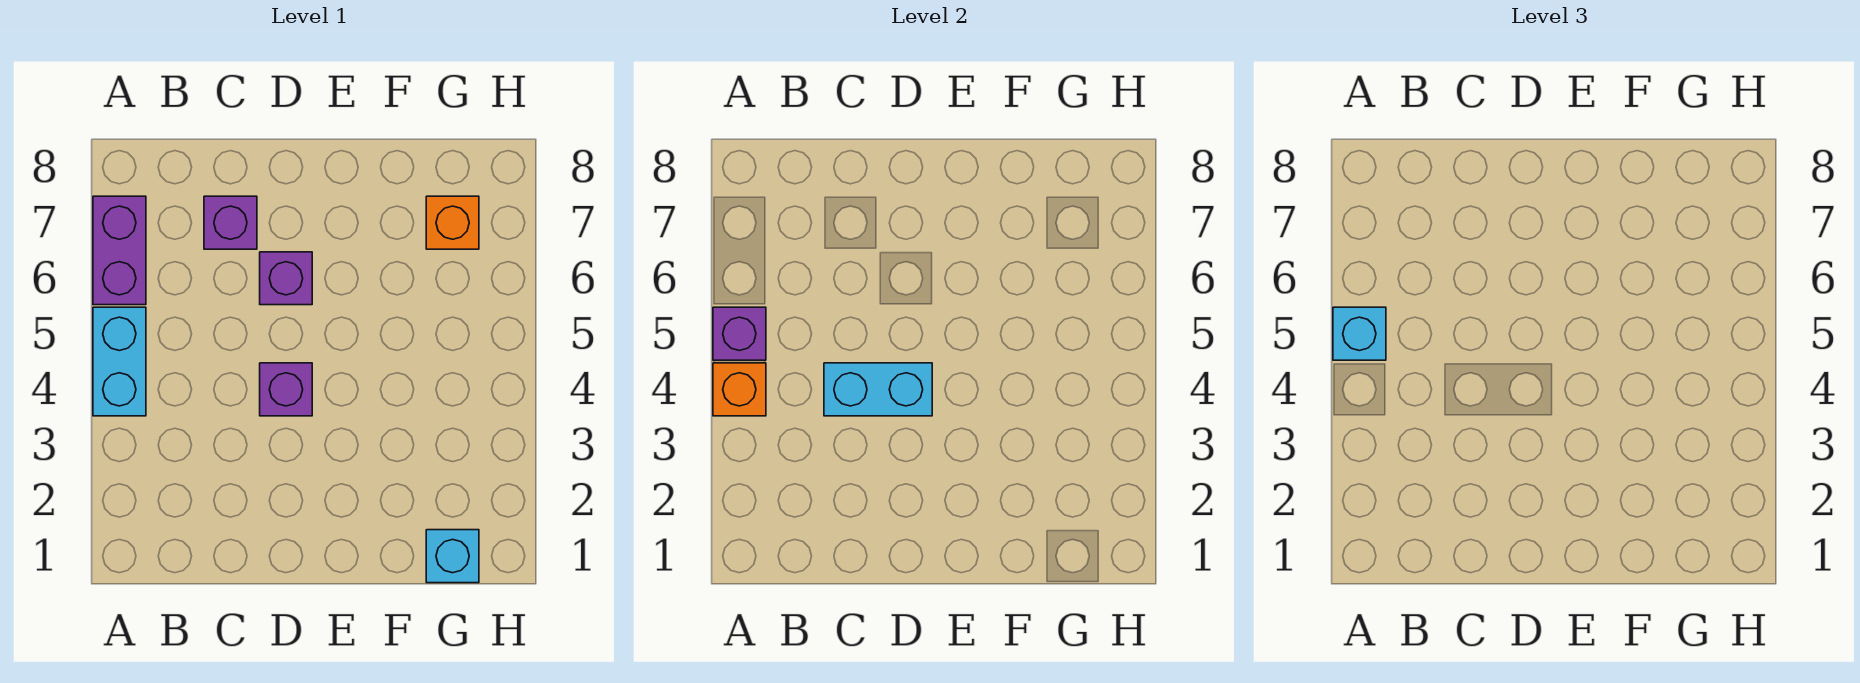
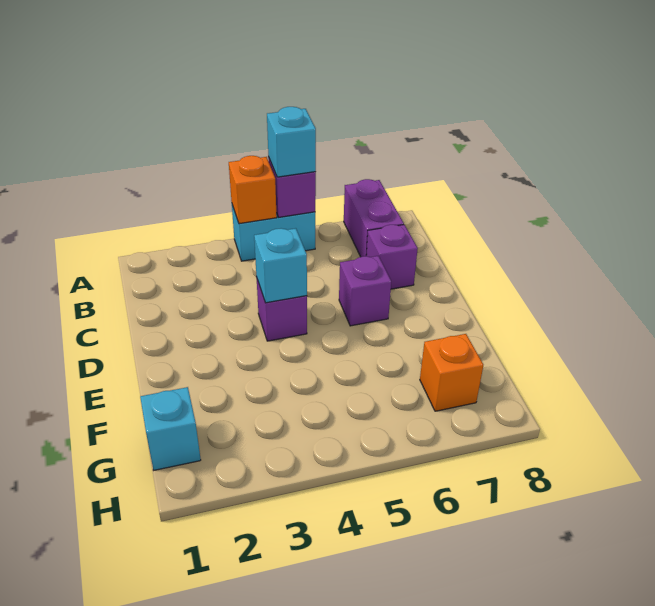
purple brick A6:A7 level 1 -> purple brick A7:B7 level 1
cyan brick C4:D4 level 2 -> cyan brick D4 level 2

